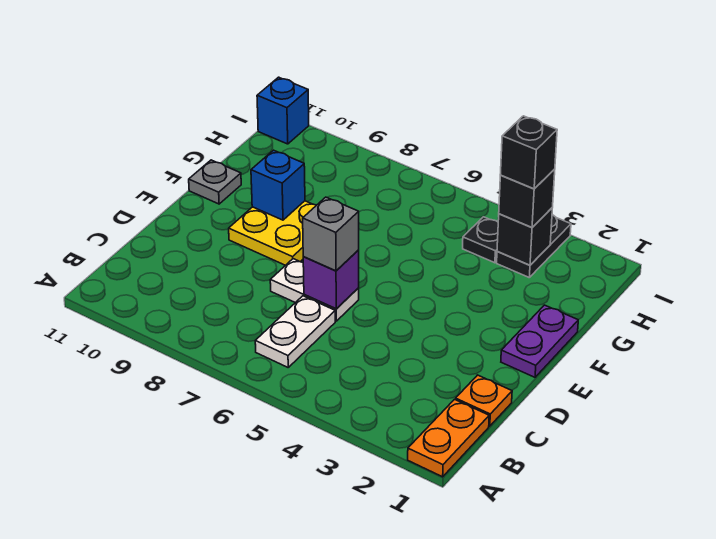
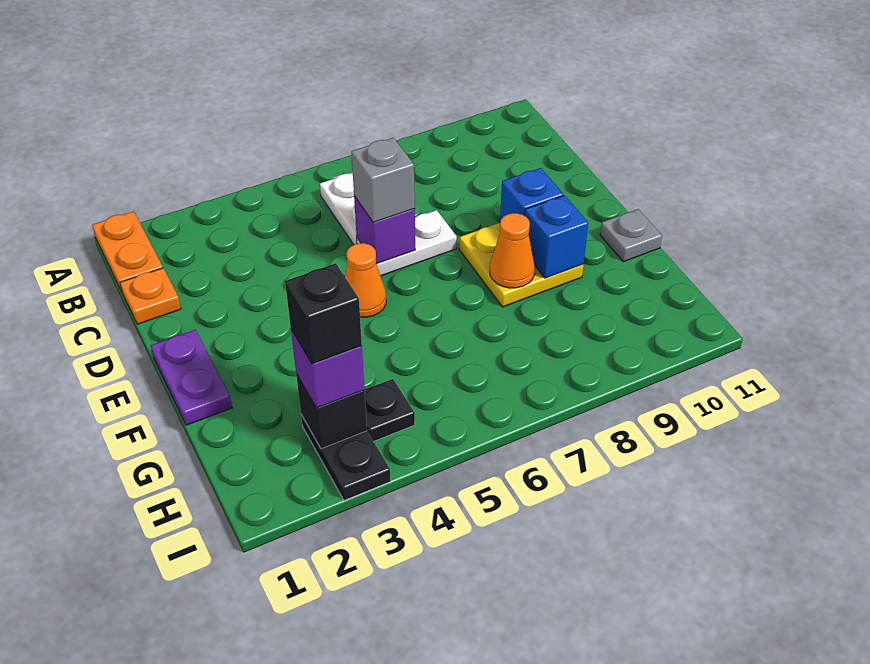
none -> orange cone E5 level 1
none -> orange cone F8 level 2
black brick H3 level 3 -> purple brick H3 level 3
blue brick I11 level 1 -> blue brick E9 level 2

